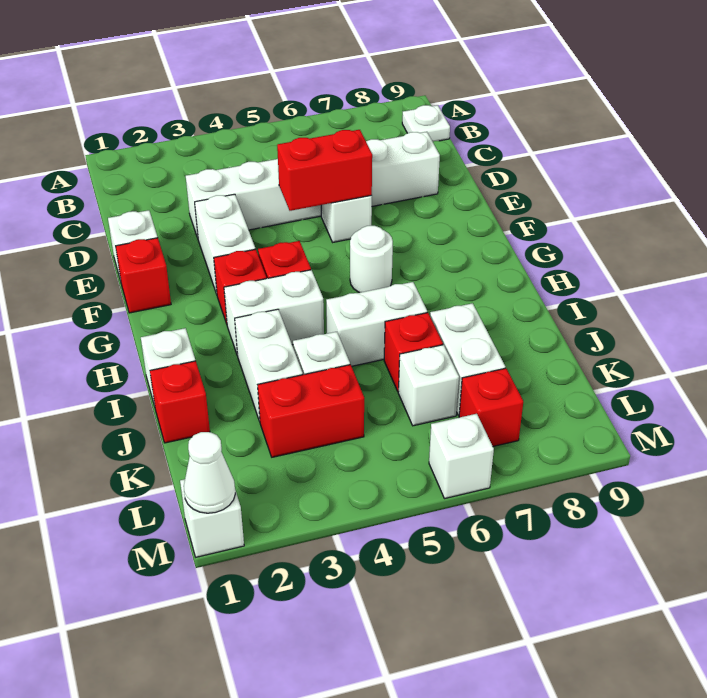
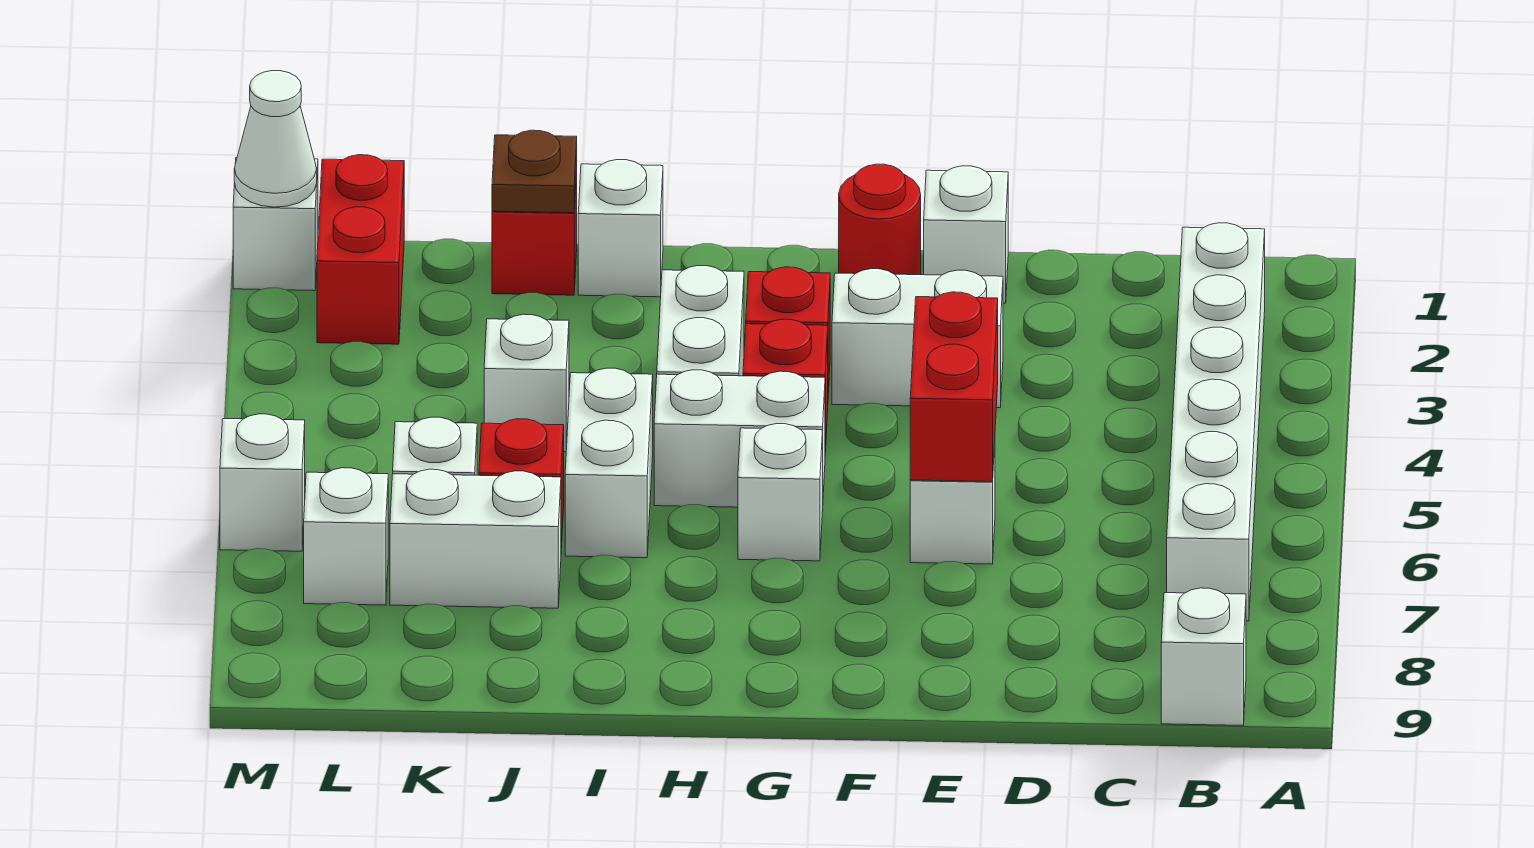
white plate B9 level 1 -> white brick B9 level 1
white brick D3:D8 level 1 -> white brick B2:B7 level 1
red brick F1 level 1 -> red round brick F1 level 1
white round brick G6 level 1 -> white brick G6 level 1
white brick I3:J3 level 1 -> white brick G5:H5 level 1
none -> brown plate J1 level 2
red brick K3:K4 level 1 -> red brick L1:L2 level 1
red brick L7 level 1 -> white brick L7 level 1

